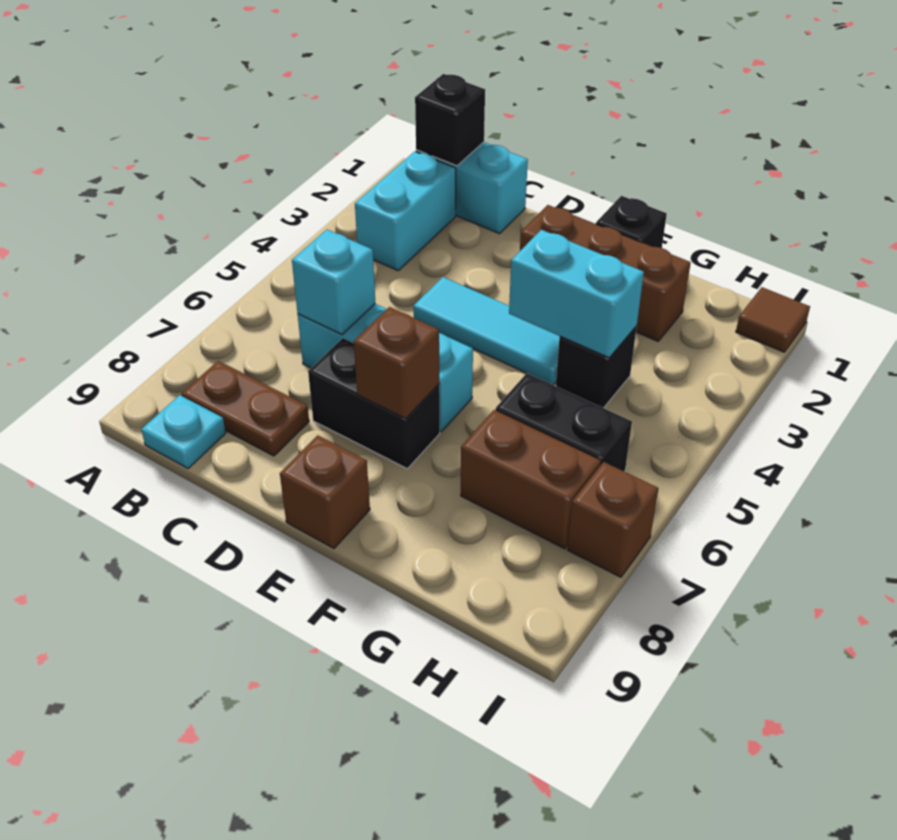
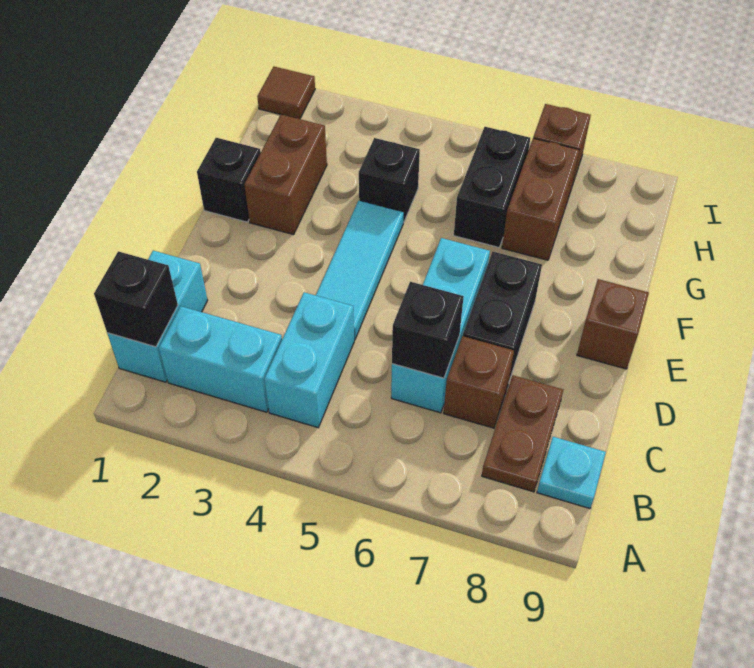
cyan brick C6 level 2 -> black brick C6 level 2
brown brick E2:G2 level 1 -> brown brick F2:G2 level 1
brown brick E7 level 2 -> brown brick C7 level 1
cyan brick F4:G4 level 2 -> cyan brick B4:C4 level 1

